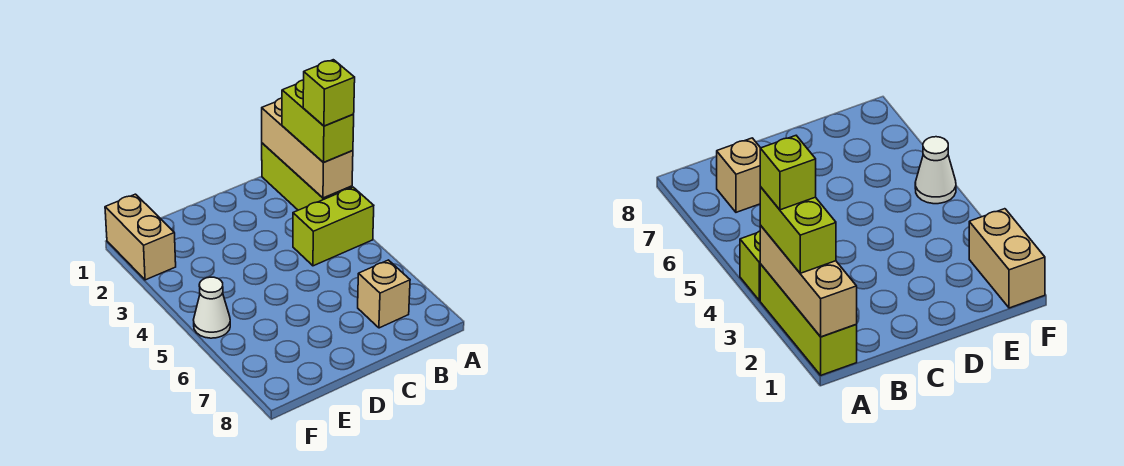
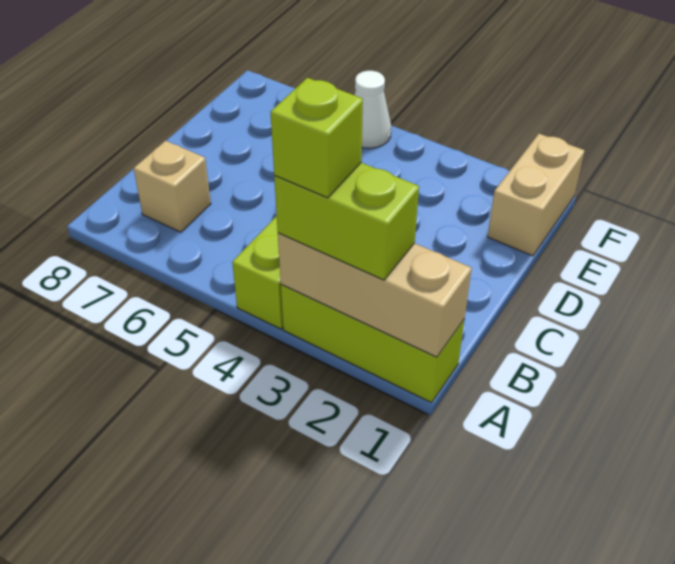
tan brick F1:F2 level 1 -> tan brick E1:F1 level 1

